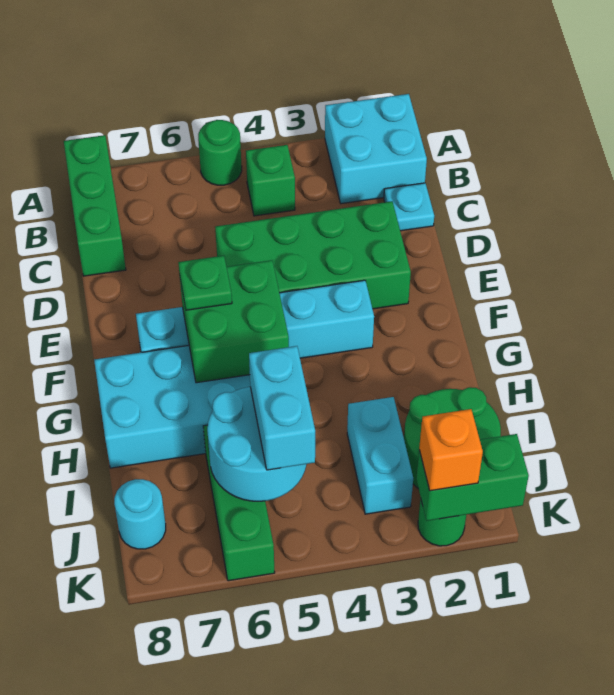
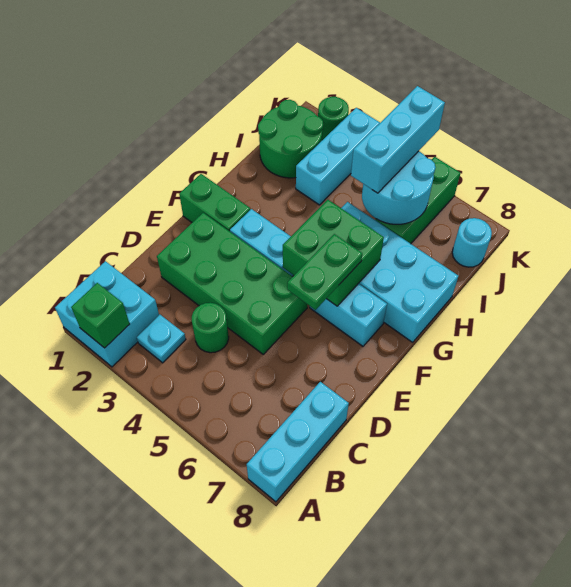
green round brick A5 level 1 -> green round brick C4 level 1
green brick A8:C8 level 1 -> cyan brick A8:C8 level 1
green brick B4 level 1 -> green brick A2 level 2
cyan plate C1 level 1 -> cyan plate B3 level 1
green plate F6 level 3 -> green plate E6:F6 level 3
cyan brick I3:J3 level 1 -> cyan brick I3:K3 level 1
cyan brick I5:J5 level 3 -> cyan brick I5:K5 level 3
green brick K1:K2 level 2 -> green brick F1:F2 level 1
orange brick K2 level 3 -> none

